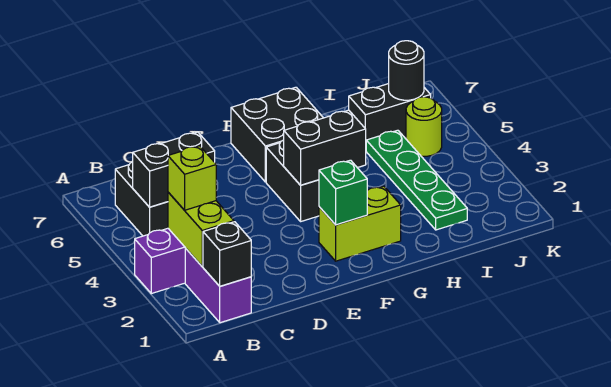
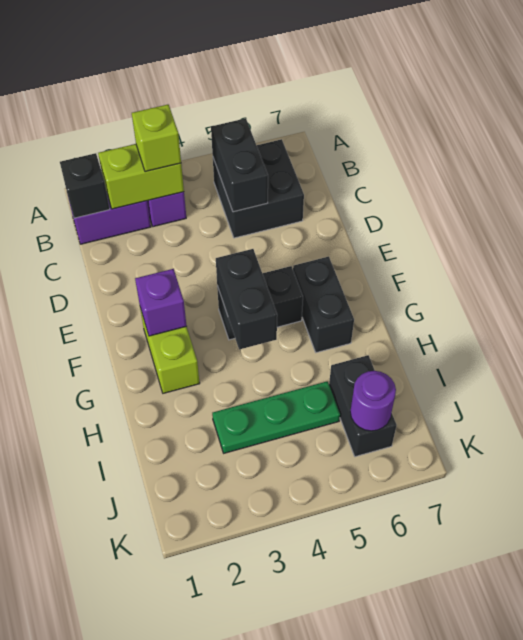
green brick F2 level 2 -> purple brick F2 level 2
black brick F6:G7 level 1 -> black brick F6:G6 level 1
green plate I2:I5 level 1 -> green plate I3:I5 level 1
lime round brick J5 level 1 -> none
black round brick J6 level 2 -> purple round brick J6 level 2

